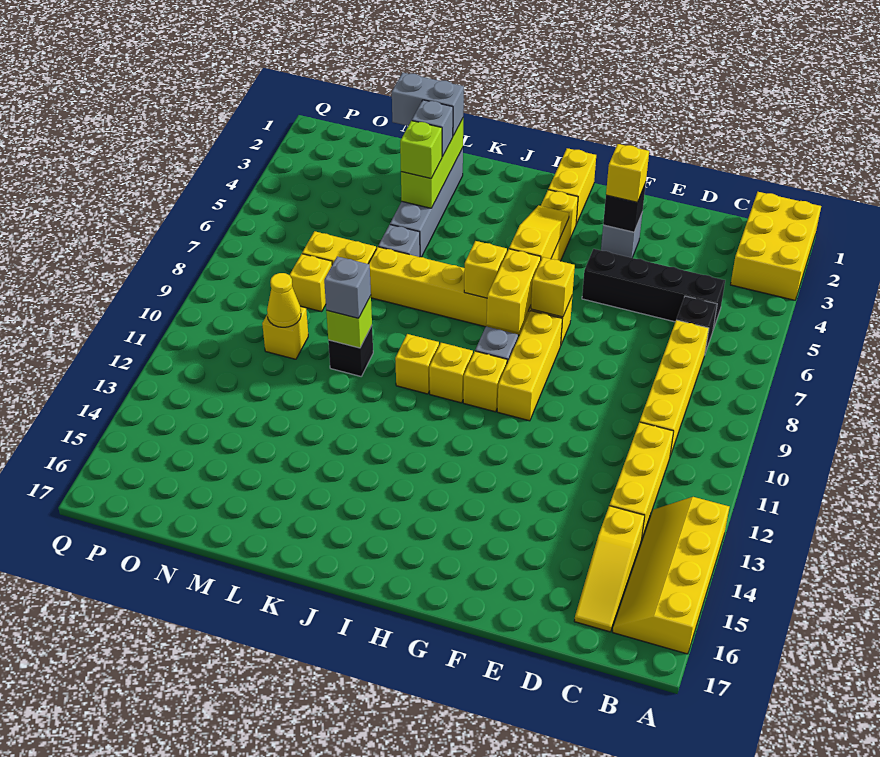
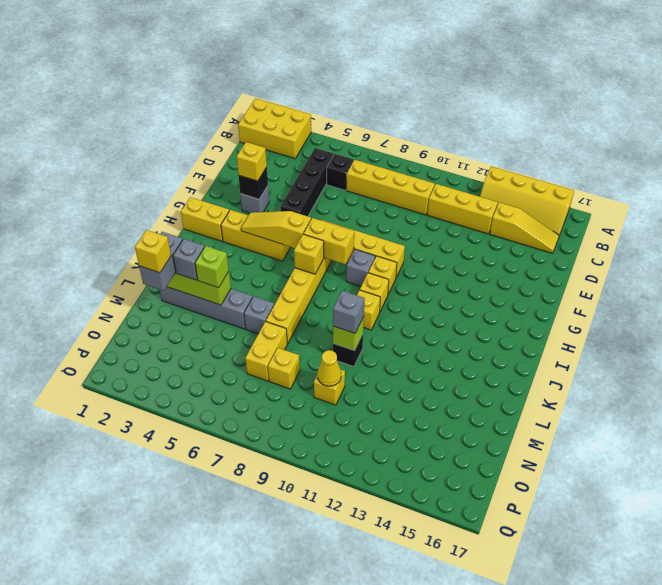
yellow brick G7 level 2 -> yellow brick M2 level 4

